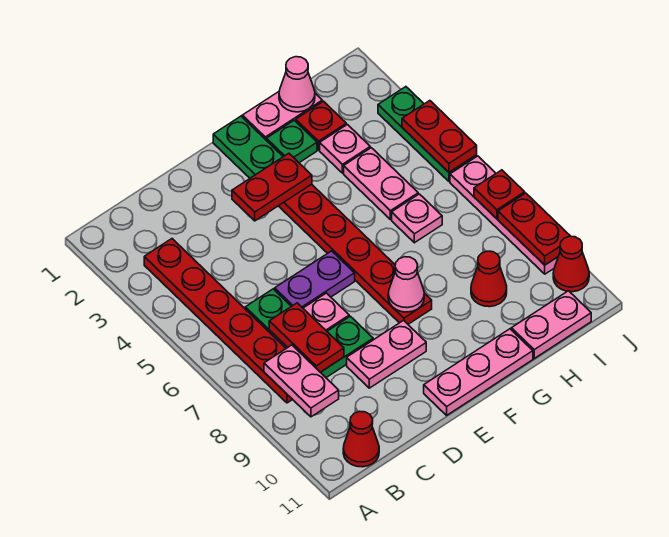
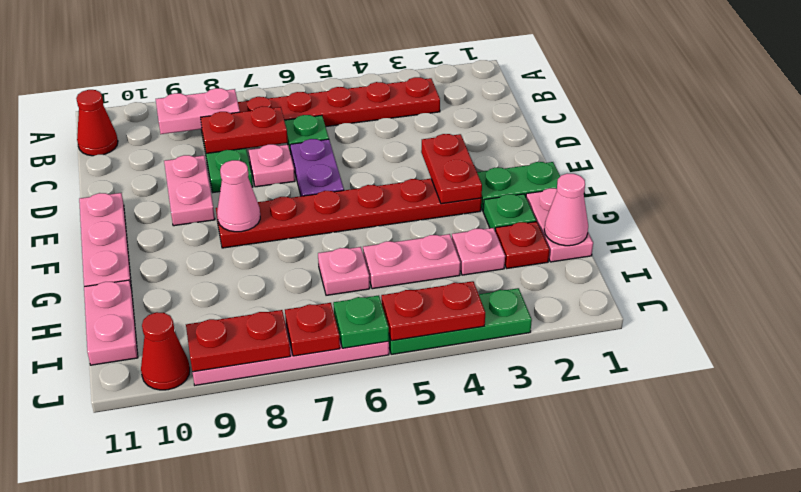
red cone H9 level 1 -> none
none -> green plate J6 level 2

